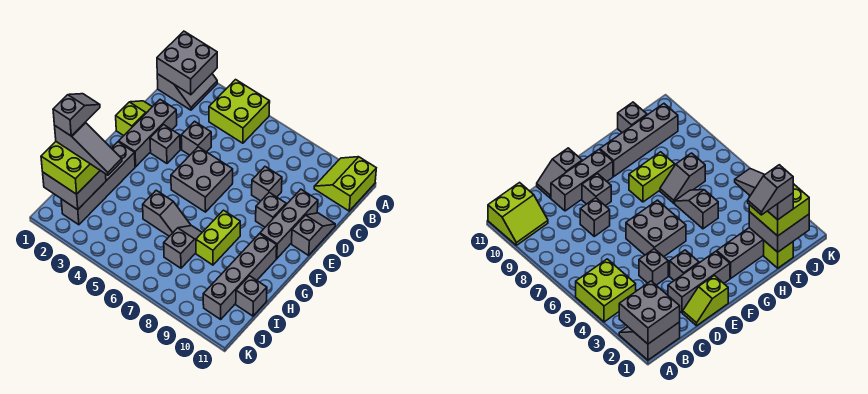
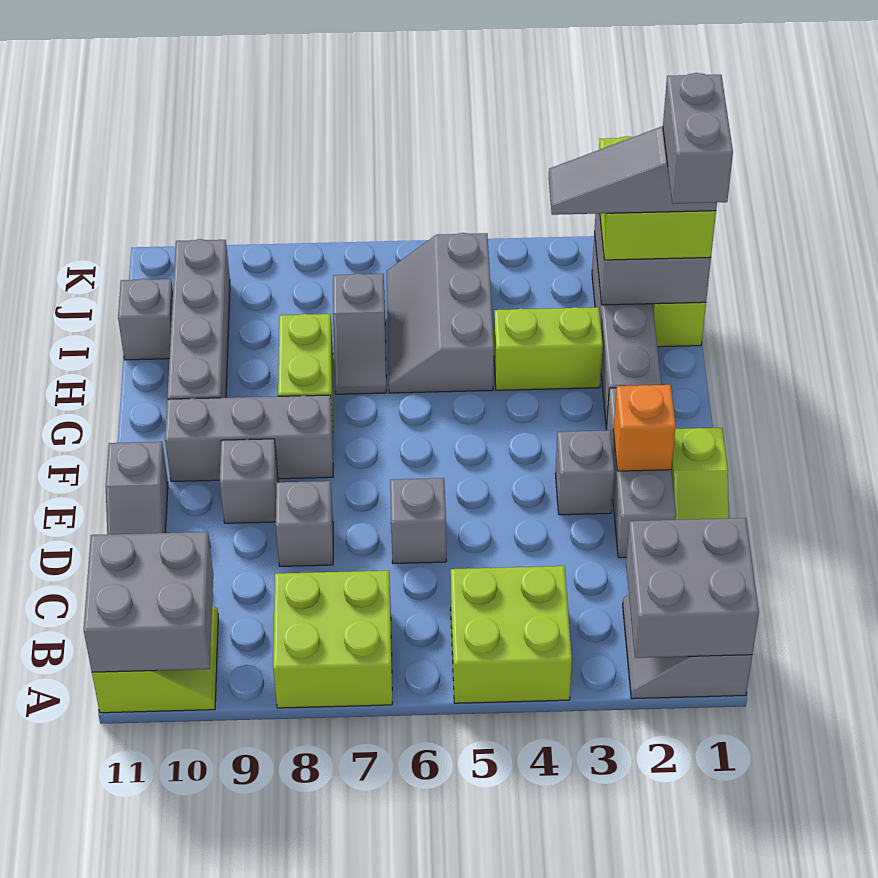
none -> lime brick A7:B8 level 1
grey brick D4 level 1 -> grey brick D6 level 1
grey brick D10:F10 level 1 -> grey brick F8:F10 level 1
none -> orange brick E2 level 2
grey brick E5:F6 level 1 -> grey brick A10:B11 level 2
grey slope H1:I1 level 5 top I -> grey brick H1:I1 level 5
none -> lime brick H3:H4 level 1
grey slope H5:H6 level 1 top 5 -> grey slope H5:J6 level 1 top 5

